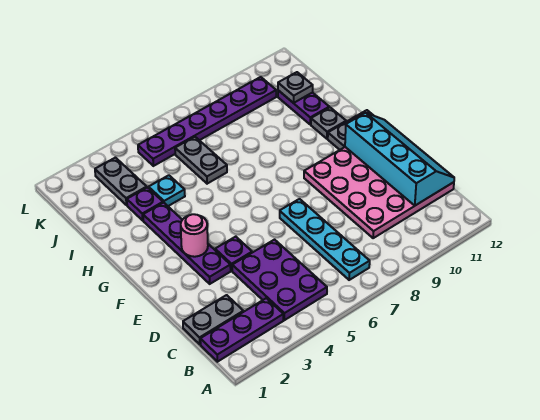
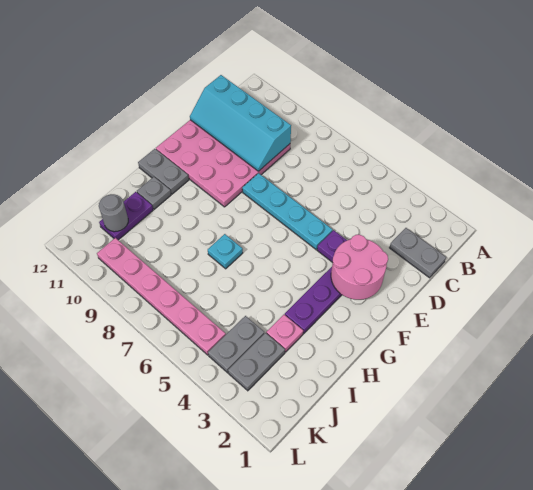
purple plate B1:B3 level 1 -> none
purple plate B4:D5 level 1 -> none
cyan plate B7:E7 level 1 -> cyan plate E5:E8 level 1
cyan slope C11:F12 level 2 top 11 -> cyan slope C9:D12 level 2 top C
pink round brick F3 level 2 -> pink round brick E2:F3 level 2
purple plate I3 level 1 -> pink plate I3 level 1
cyan plate I4 level 1 -> cyan plate H7 level 1
grey plate I6:J6 level 1 -> grey plate J4:K4 level 1
grey plate J11 level 2 -> grey round brick J11 level 2
purple plate K5:K10 level 1 -> pink plate K5:K10 level 1

